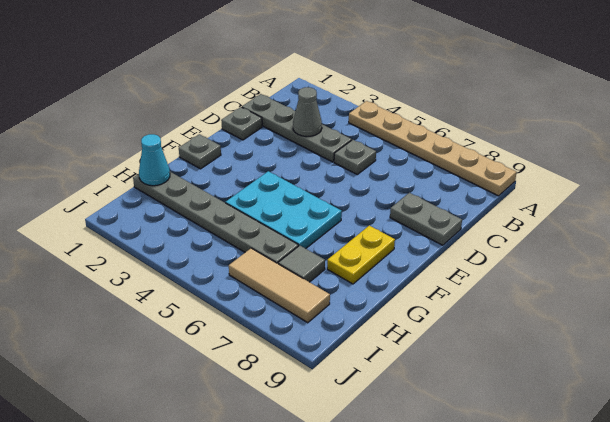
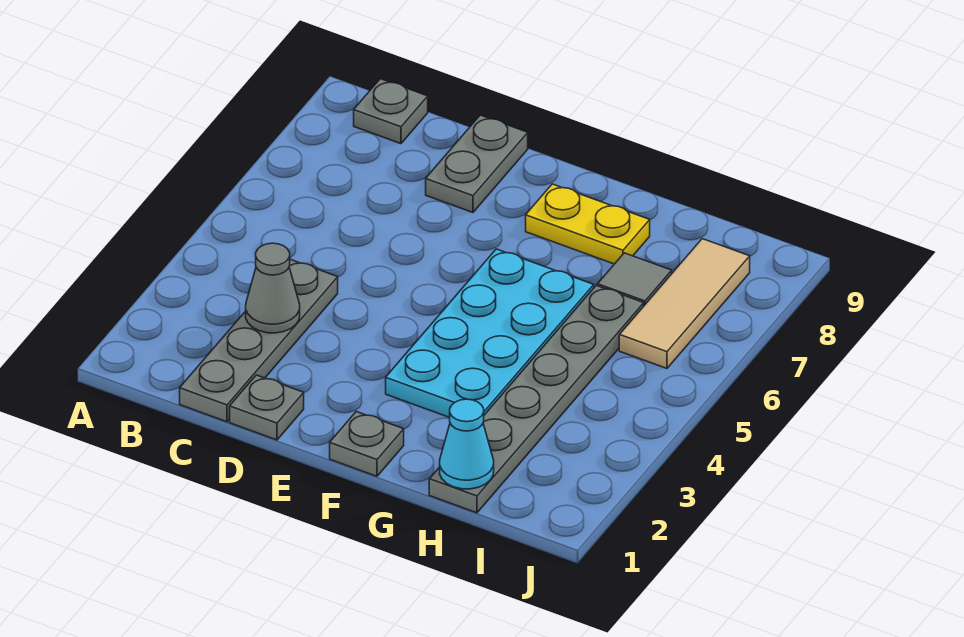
tan plate A4:A9 level 1 -> none
grey plate C5 level 1 -> grey plate B9 level 1
cyan plate F4:G6 level 1 -> cyan plate F3:G6 level 1

